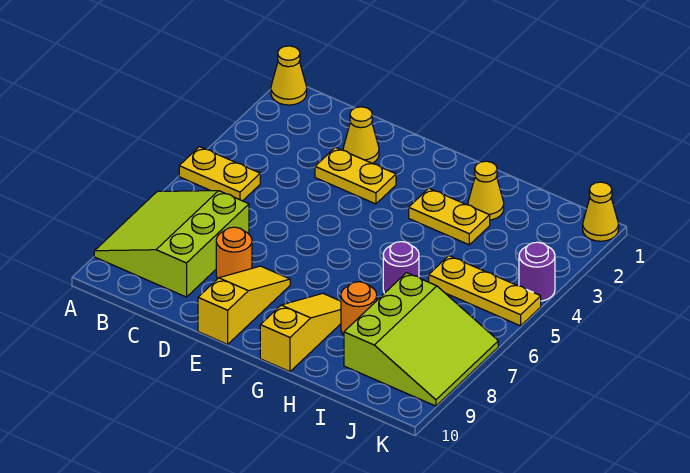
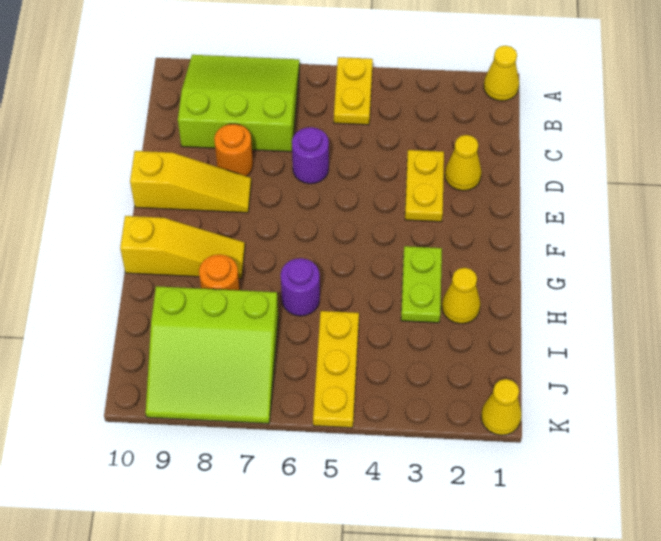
yellow plate G3:H3 level 1 -> lime plate G3:H3 level 1
purple round brick K4 level 1 -> purple round brick D6 level 1

